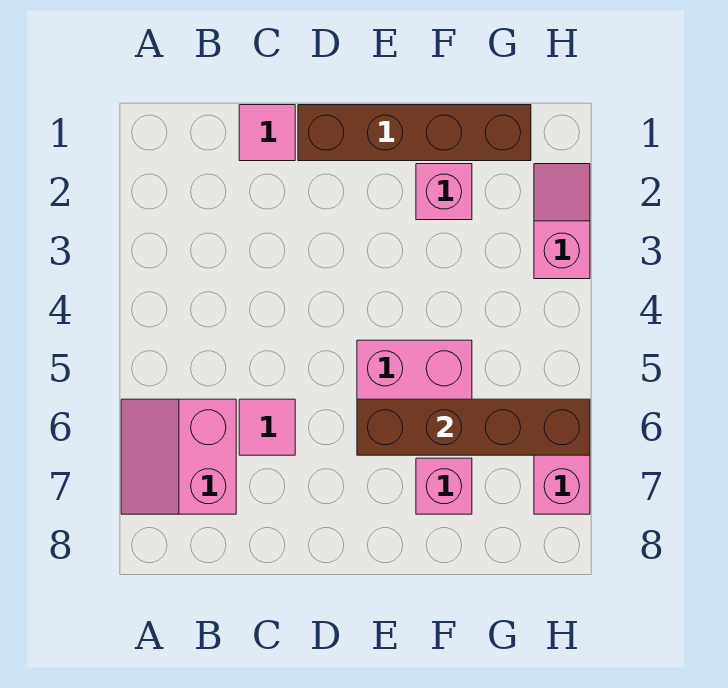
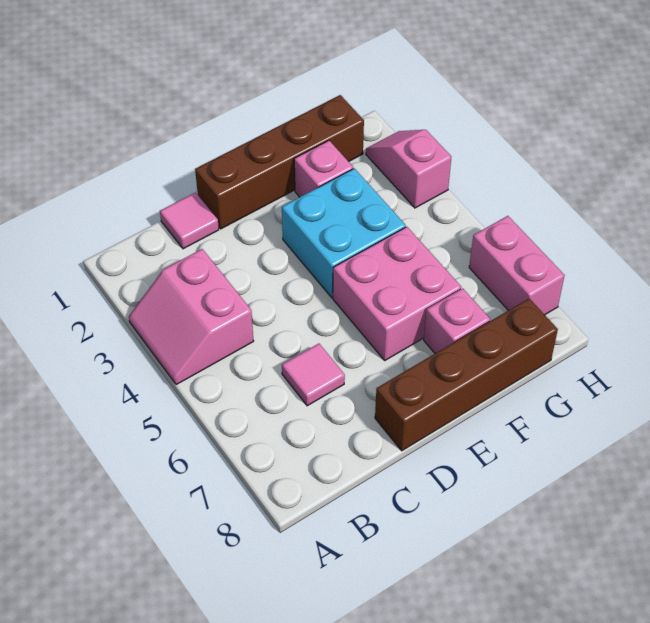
pink slope A6:B7 level 1 top B -> pink slope A3:B4 level 1 top B
none -> cyan brick E3:F4 level 1
brown brick E6:H6 level 2 -> brown brick D8:G8 level 1

